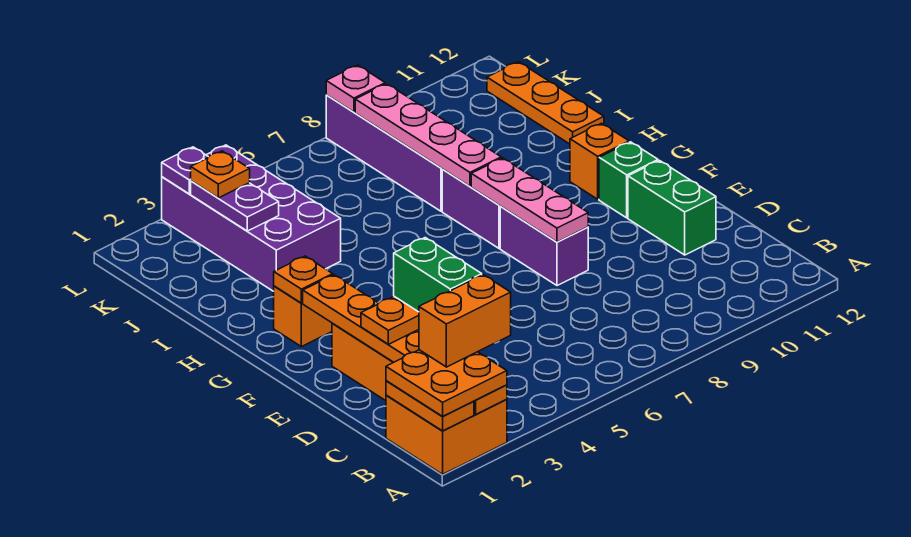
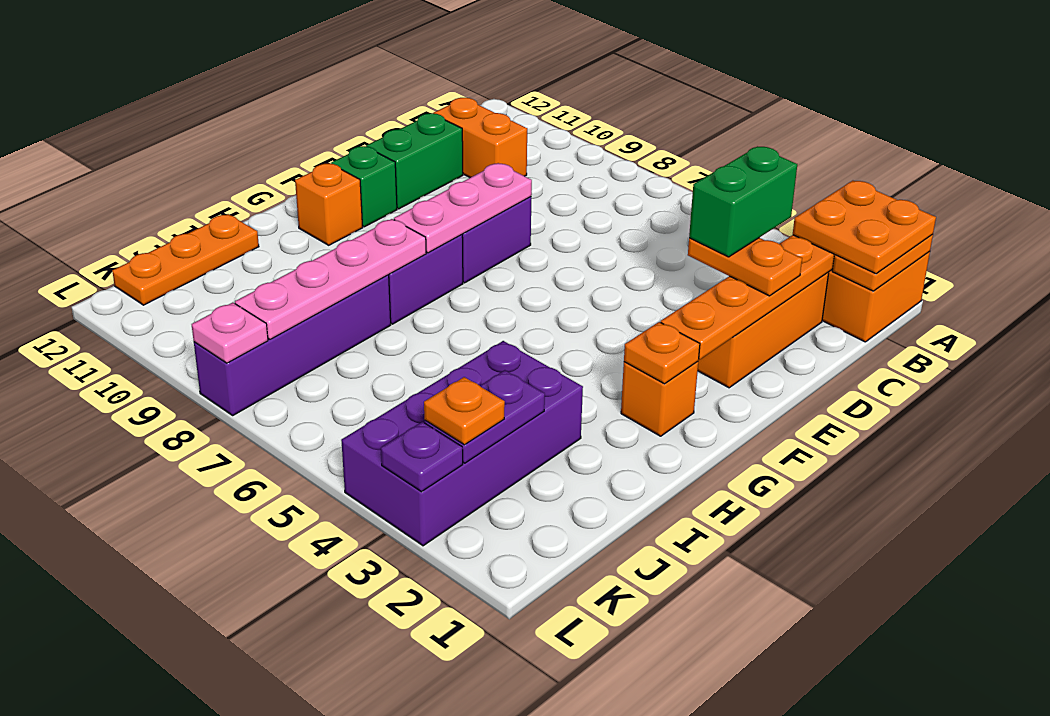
orange brick B2:B3 level 4 -> orange brick C10:C11 level 1

